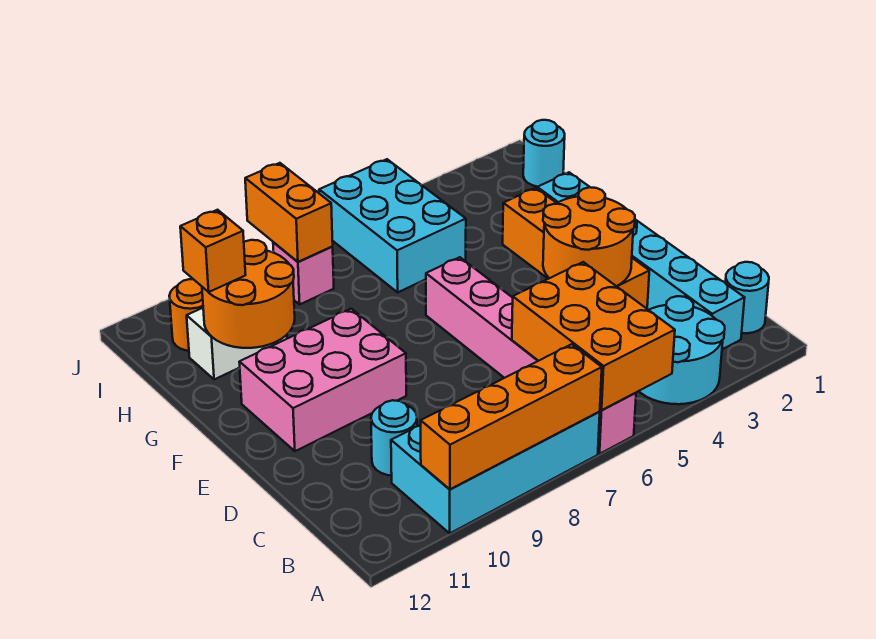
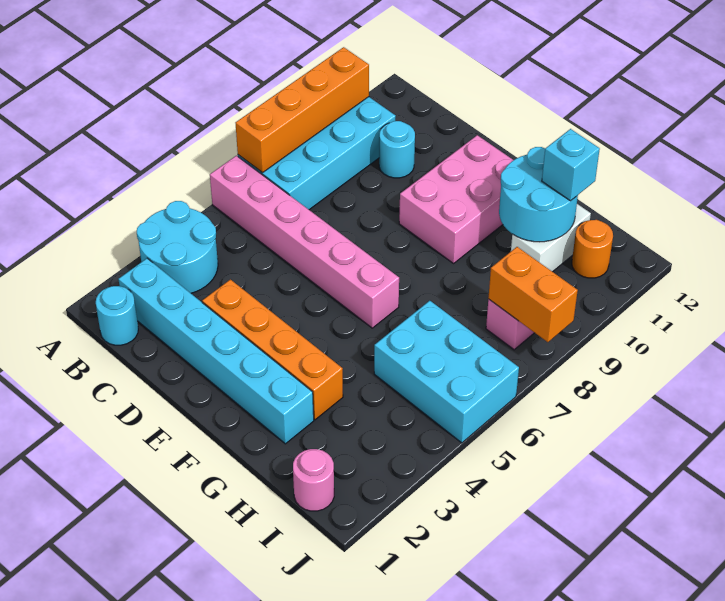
orange brick A5:C6 level 2 -> none
orange round brick D3:E4 level 2 -> none
orange round brick G10:H11 level 2 -> cyan round brick G10:H11 level 2
orange brick H11 level 3 -> cyan brick H11 level 3
cyan round brick I1 level 1 -> pink round brick I1 level 1

